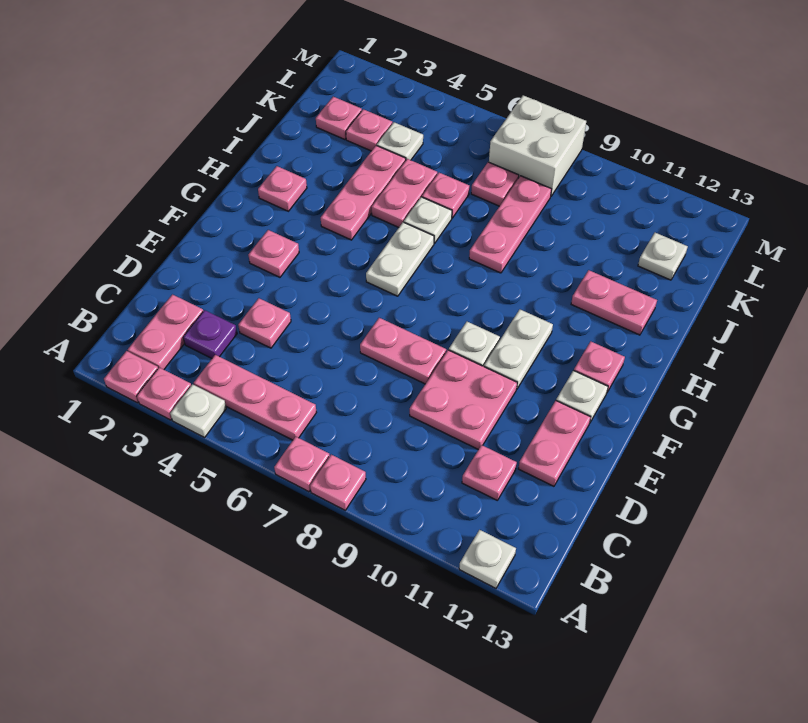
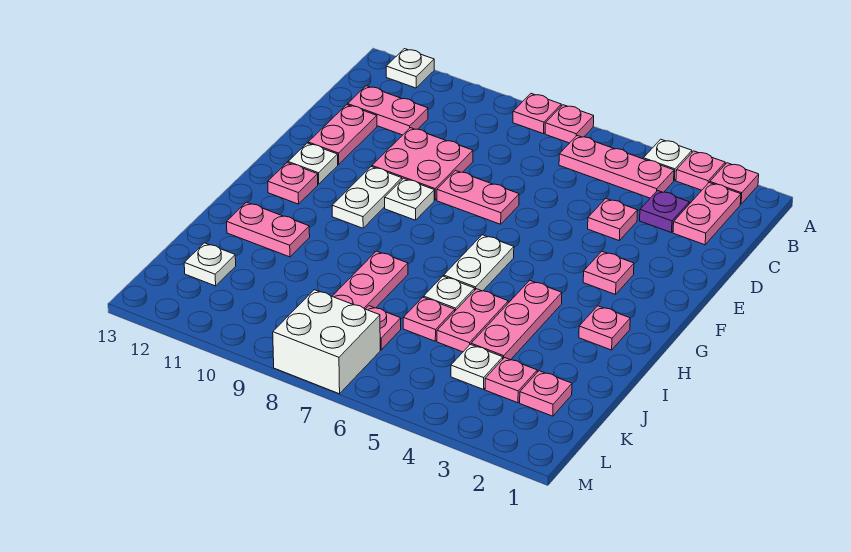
pink plate C11 level 1 -> pink plate C11:C12 level 1

